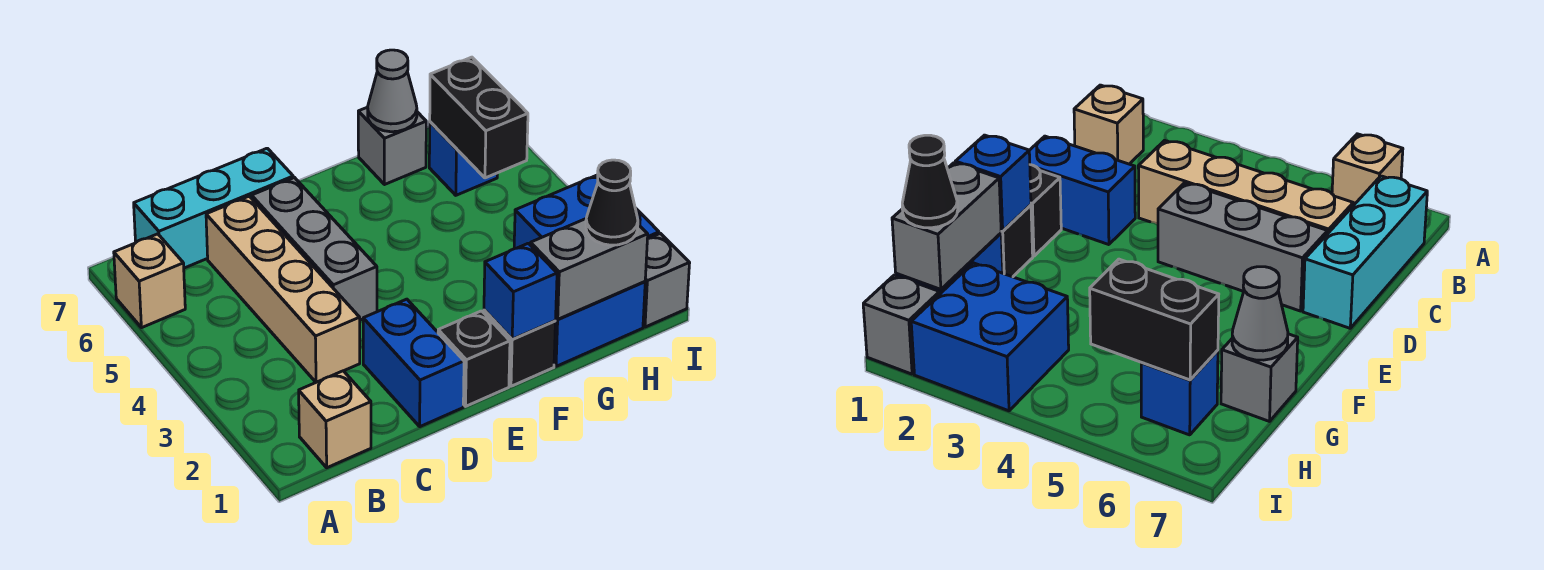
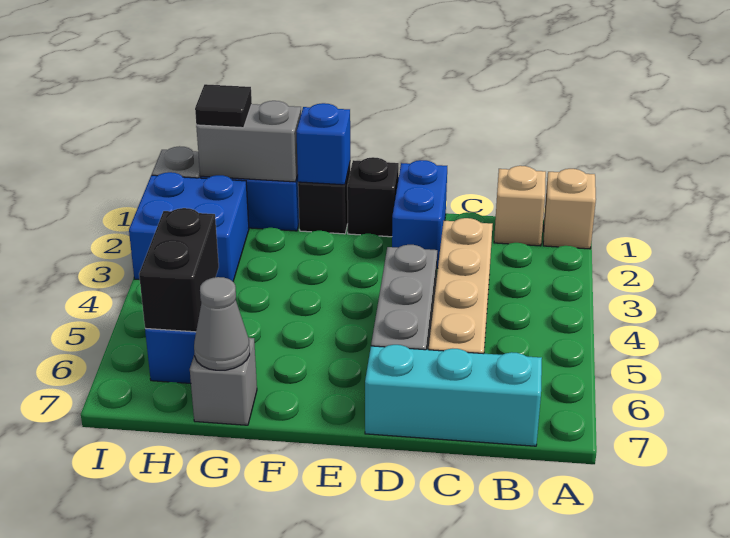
tan brick A6 level 1 -> tan brick A1 level 1
black cone H1 level 3 -> black tile H1 level 3

